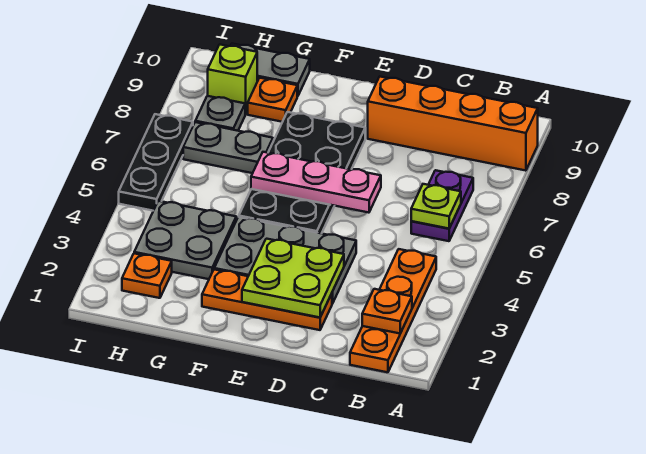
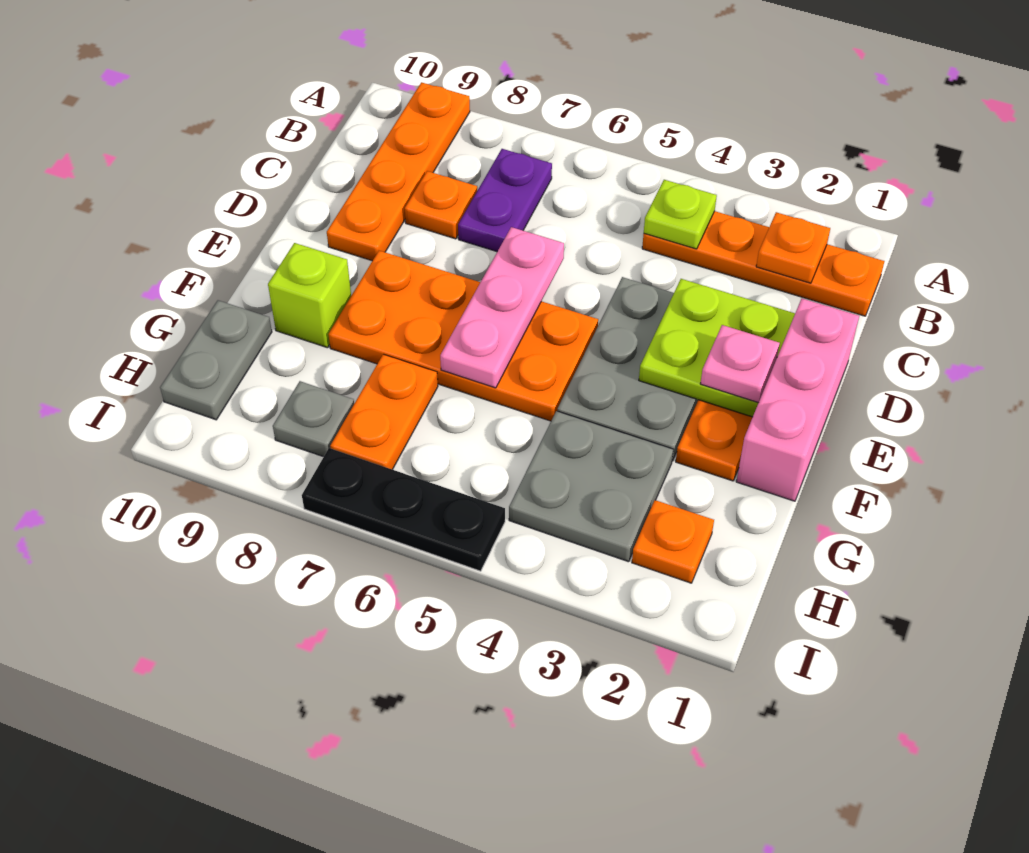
orange brick A9:D9 level 1 -> orange plate A9:D9 level 1
purple plate B6:B7 level 1 -> purple plate B7:C7 level 1
lime plate B6 level 2 -> lime plate B4 level 2
none -> pink brick D1:F1 level 1
none -> pink plate E2 level 3
black plate E5:F8 level 1 -> orange plate E5:F8 level 1
grey plate G7:H7 level 1 -> orange plate G7:H7 level 1
orange plate G9 level 1 -> orange plate C8 level 1
lime brick H9 level 1 -> lime brick F9 level 1

